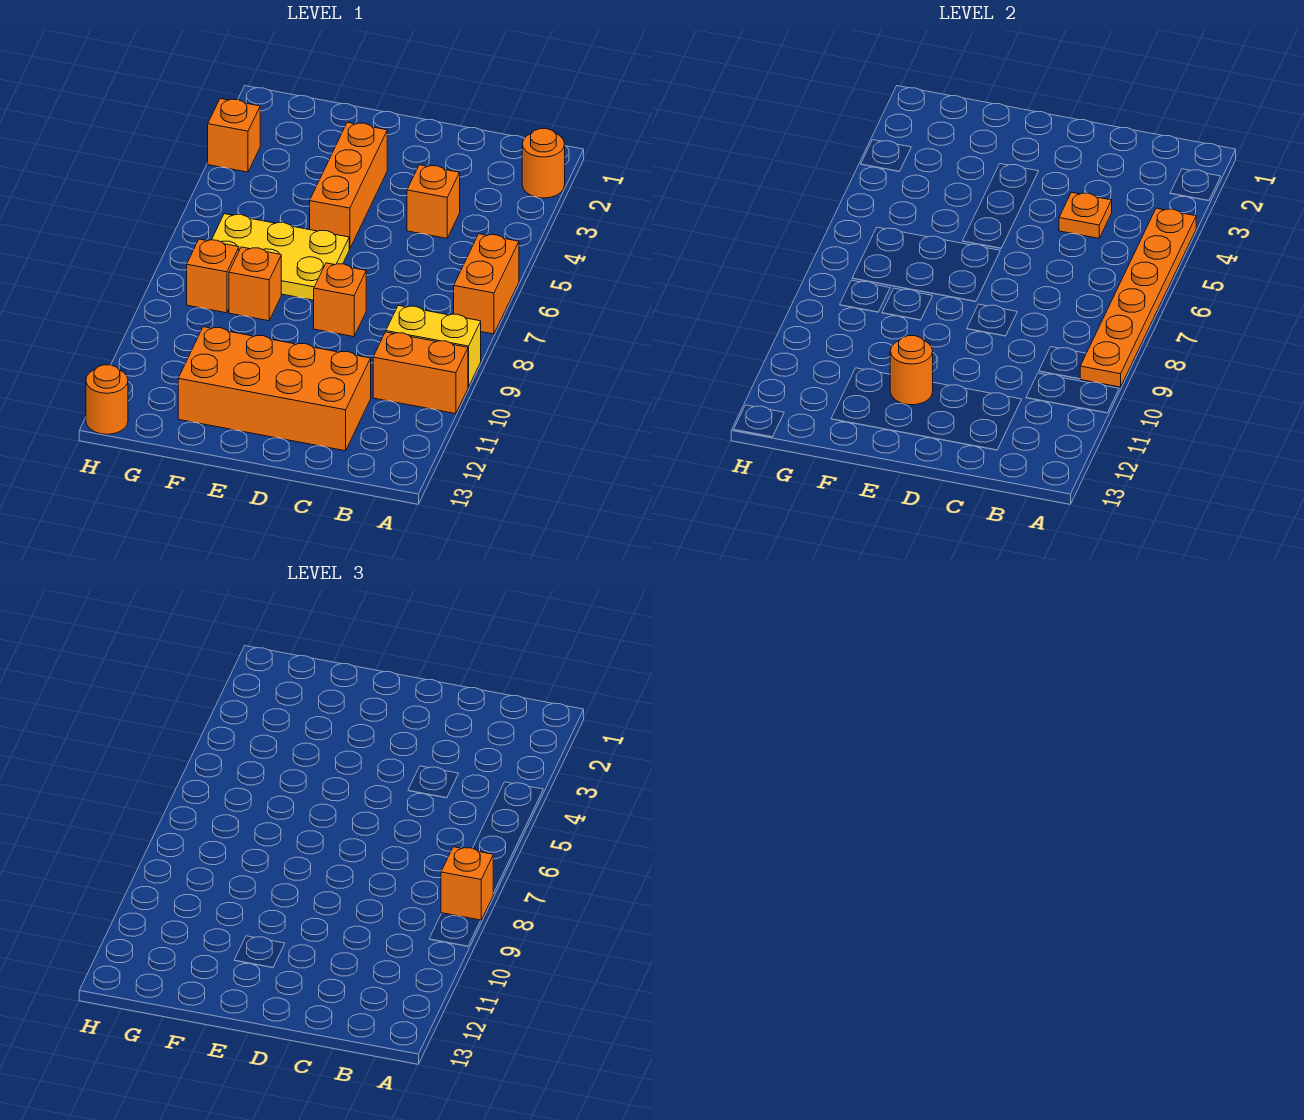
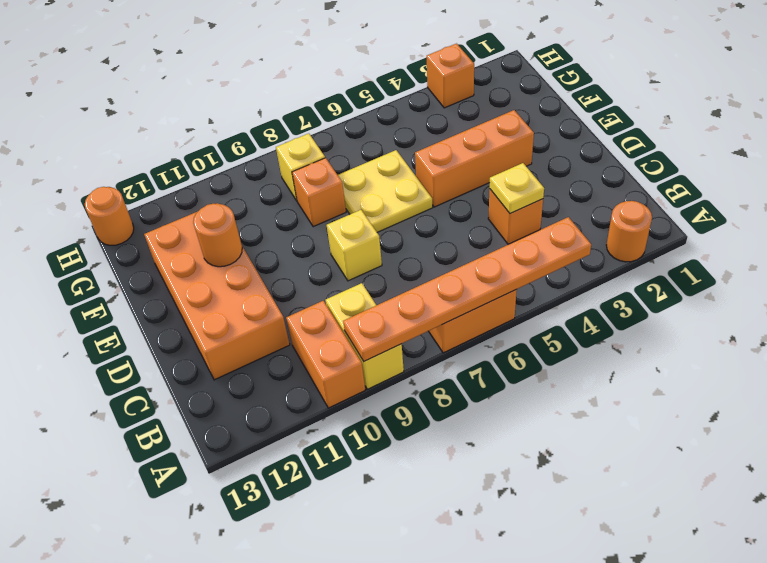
orange brick A8 level 3 -> none
orange plate C4 level 2 -> yellow plate C4 level 2
orange brick D8 level 1 -> yellow brick D8 level 1
yellow plate E6:G7 level 1 -> yellow plate E6:F7 level 1
orange brick G8 level 1 -> yellow brick G8 level 1

